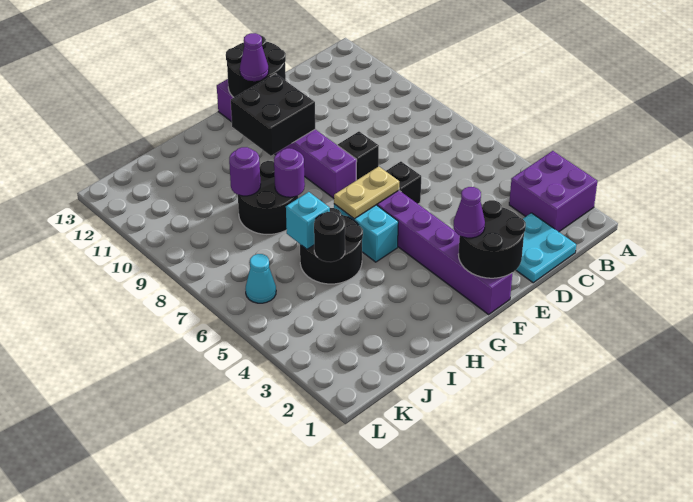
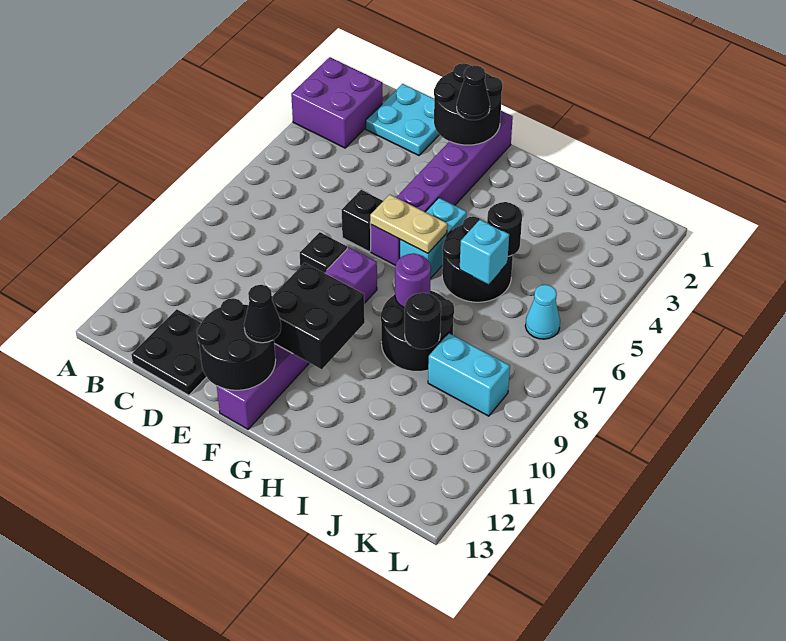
none -> black plate C12:D13 level 1
purple cone F2 level 3 -> black cone F2 level 3
purple cone F12 level 3 -> black cone F12 level 3
purple round brick I9 level 2 -> black round brick I9 level 2
none -> cyan brick J9:K9 level 1

